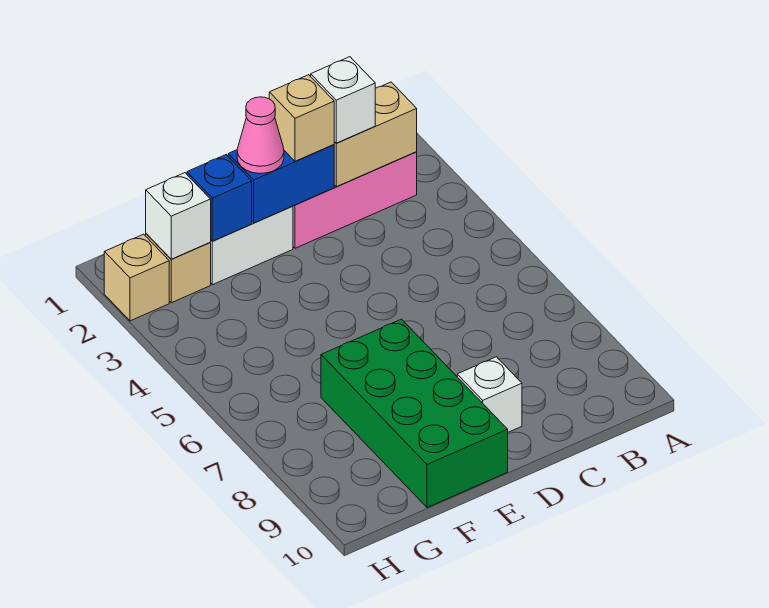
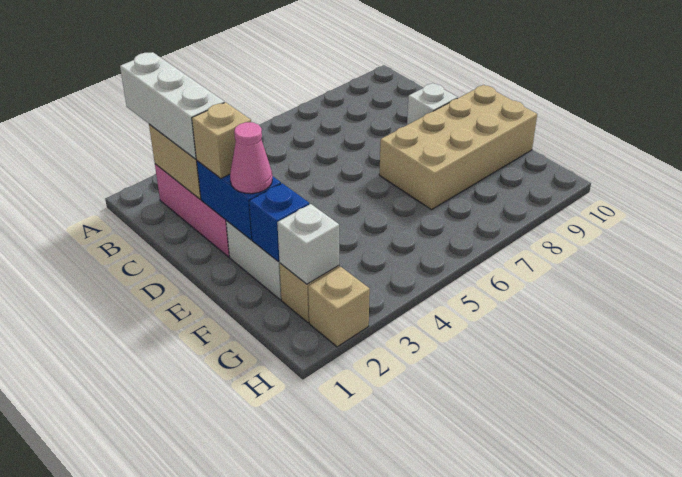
white brick C2 level 3 -> white brick A2:C2 level 3
green brick E7:F10 level 1 -> tan brick E7:F10 level 1

